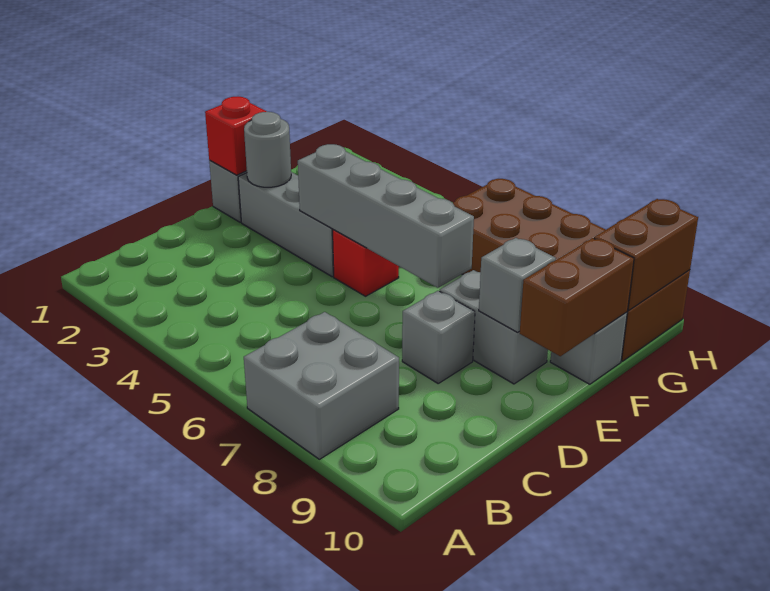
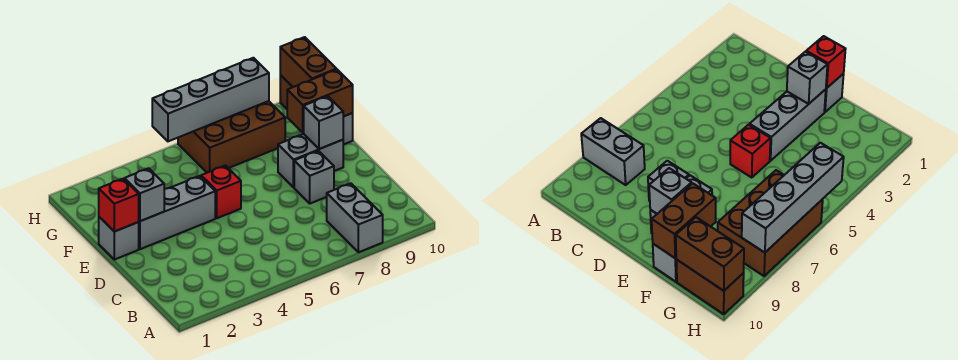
grey brick A7:B8 level 1 -> grey brick A8:B8 level 1
grey round brick E2 level 2 -> grey brick E2 level 2
grey brick E4:E7 level 2 -> grey brick H5:H8 level 2
brown brick E10:F10 level 2 -> brown brick F9:F10 level 2

